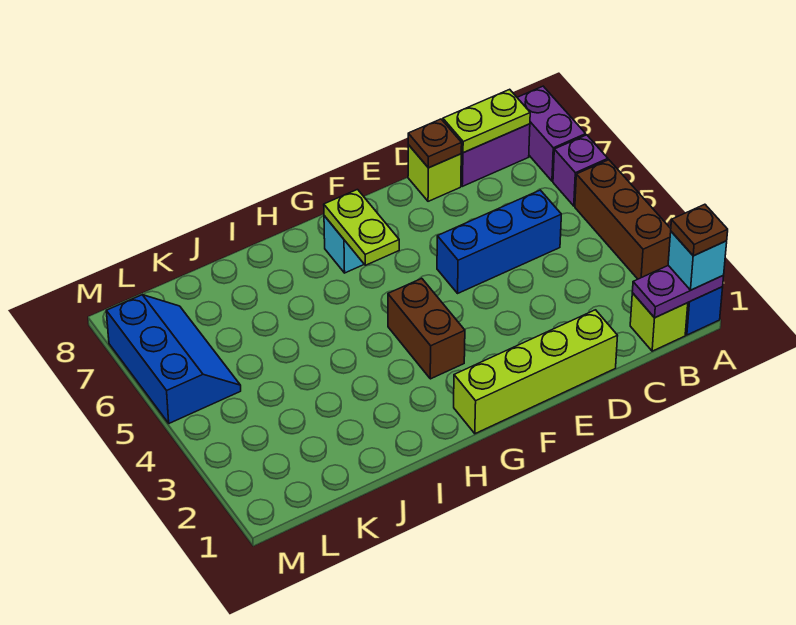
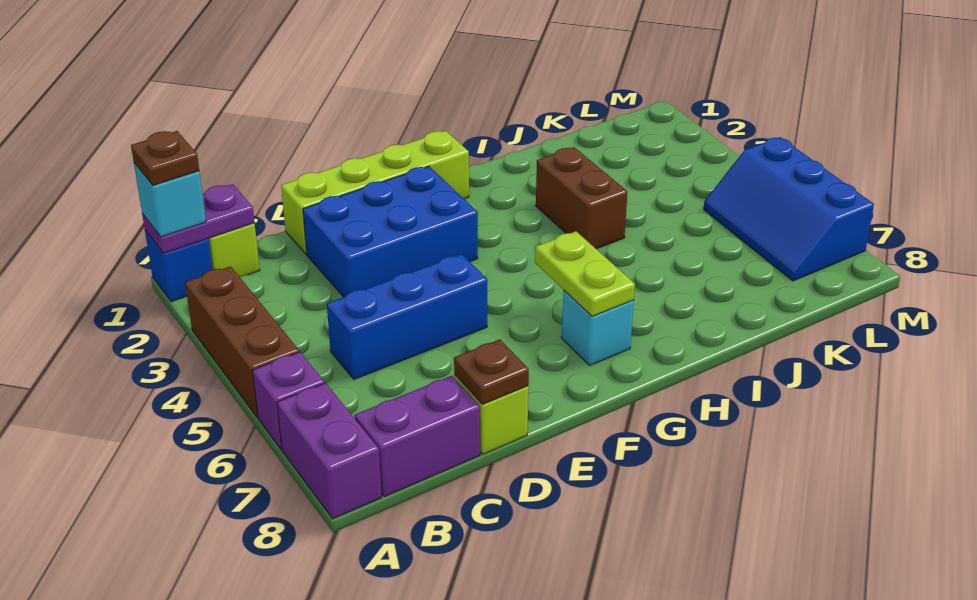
lime plate B8:C8 level 2 -> none
none -> blue brick D2:F3 level 1
brown brick G3:G4 level 1 -> brown brick I3:I4 level 1

